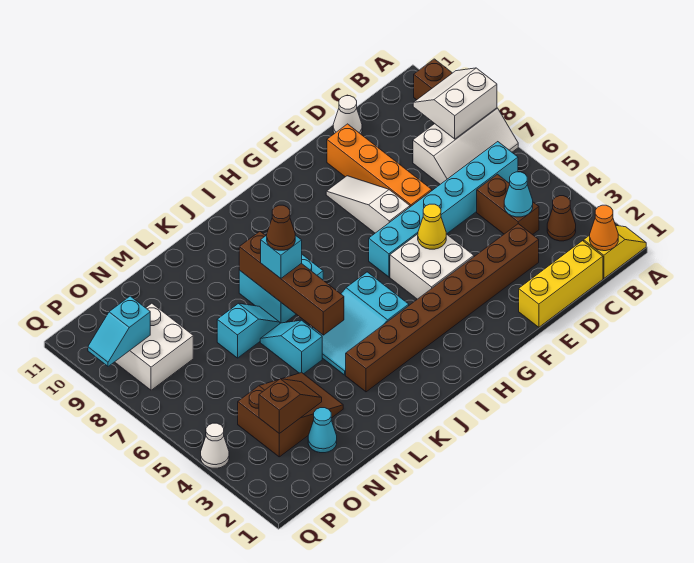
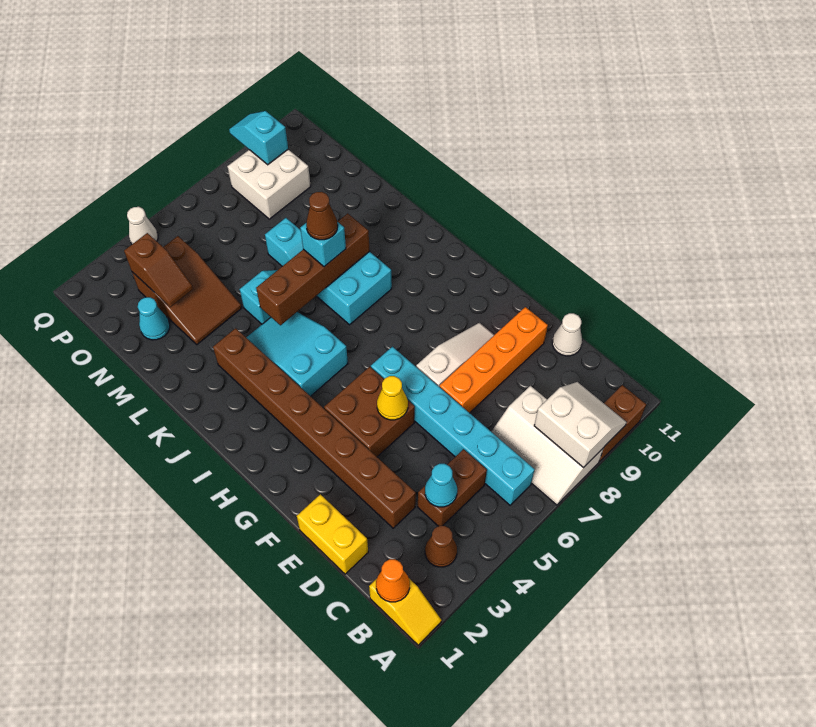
yellow brick C1:E1 level 1 -> yellow brick D1:E1 level 1
white brick F4:G5 level 1 -> brown brick F4:G5 level 1

